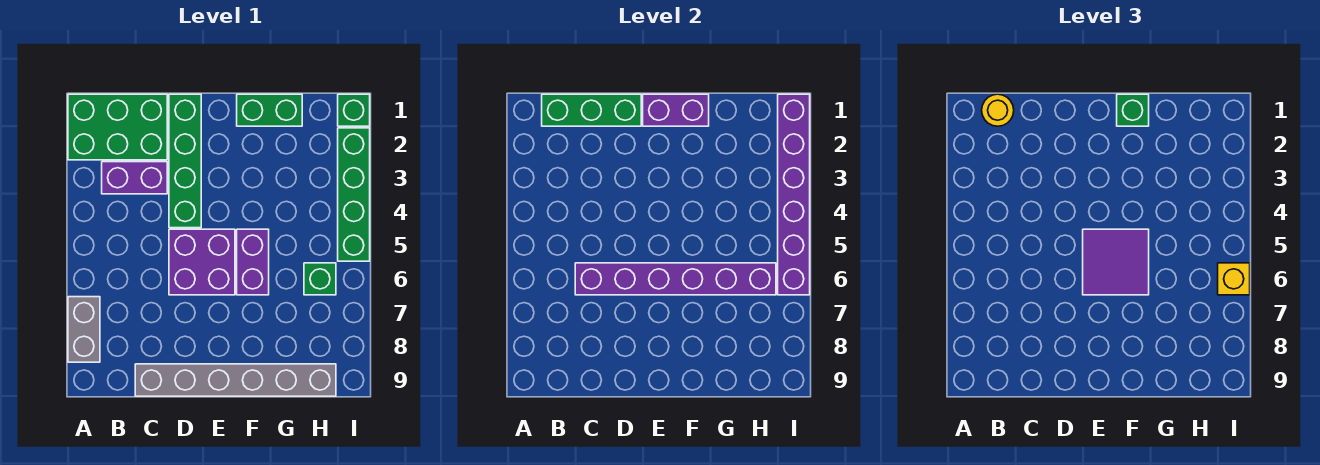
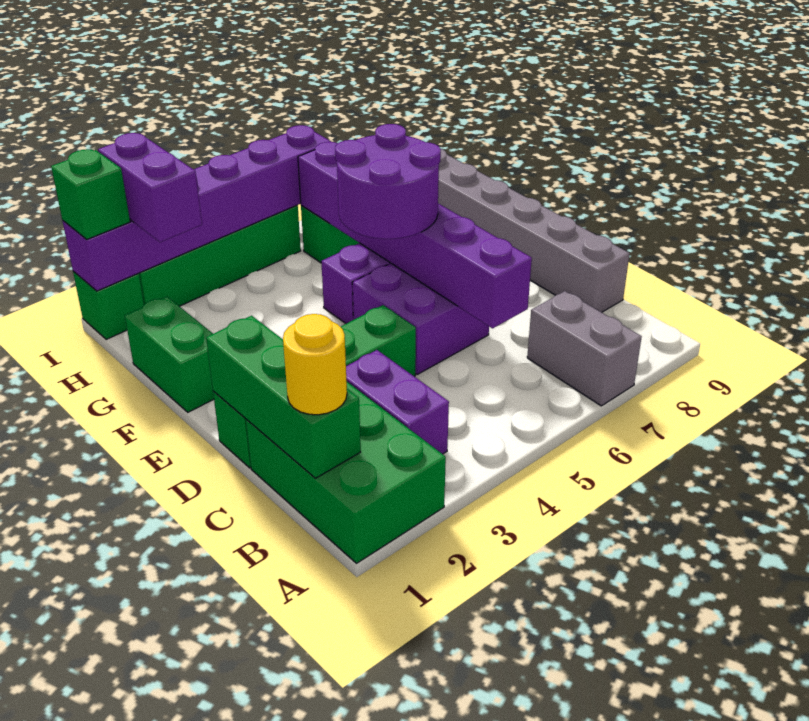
grey brick A7:A8 level 1 -> grey brick A7:B7 level 1
purple brick E1:F1 level 2 -> purple brick H2:I2 level 3
purple tile E5:F6 level 3 -> purple round brick E5:F6 level 3
green brick F1 level 3 -> green brick I1 level 3
yellow brick I6 level 3 -> none

